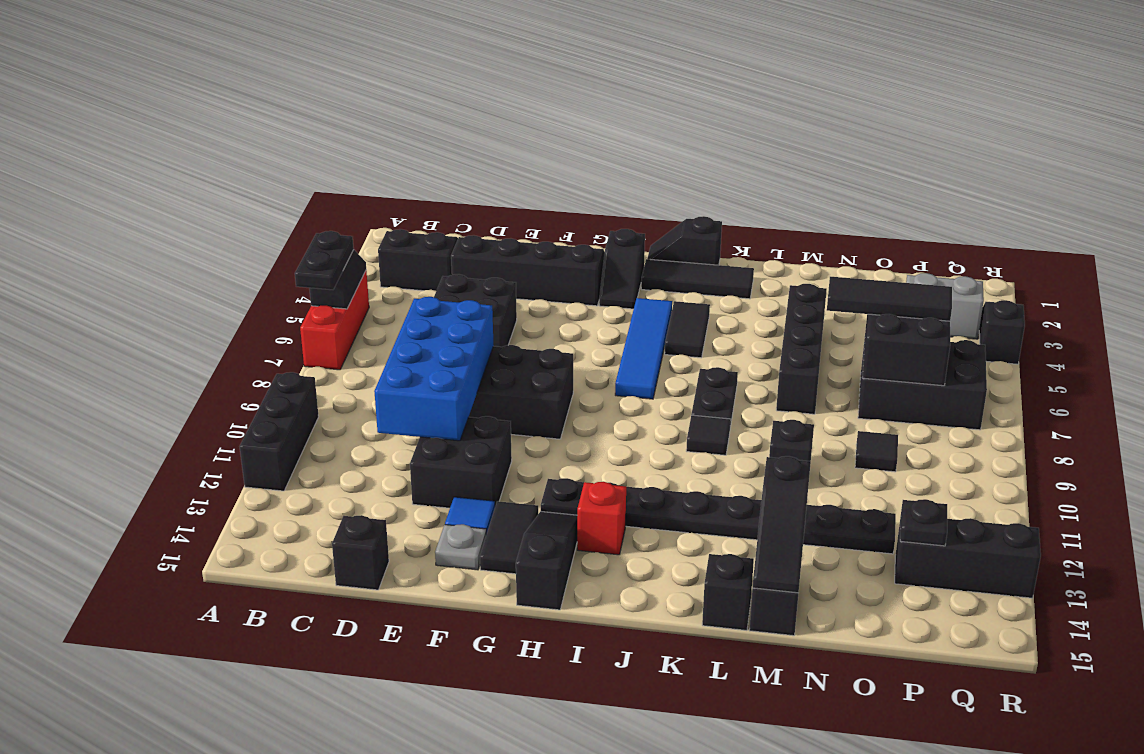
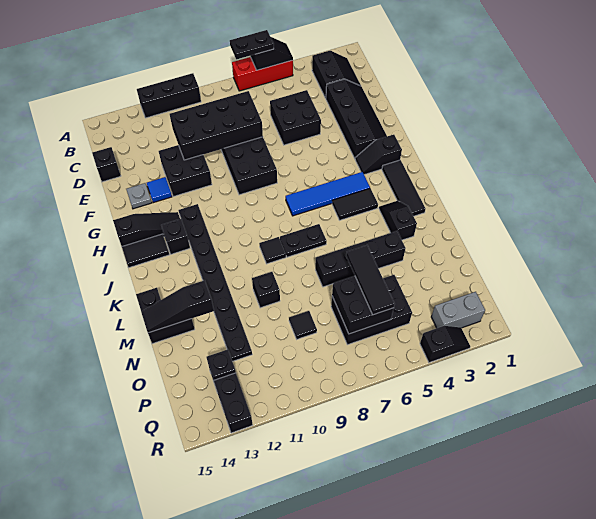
blue brick D8:E11 level 2 -> black brick D8:E11 level 2
black tile G13:G14 level 1 -> black tile I14:I15 level 1
black slope I1:J1 level 1 top J -> black slope K3:L3 level 1 top L
red brick I13 level 1 -> black brick I13 level 1
black brick O6:Q7 level 1 -> black brick O5:P7 level 1
grey brick P3:Q3 level 1 -> grey brick Q2:Q3 level 1

